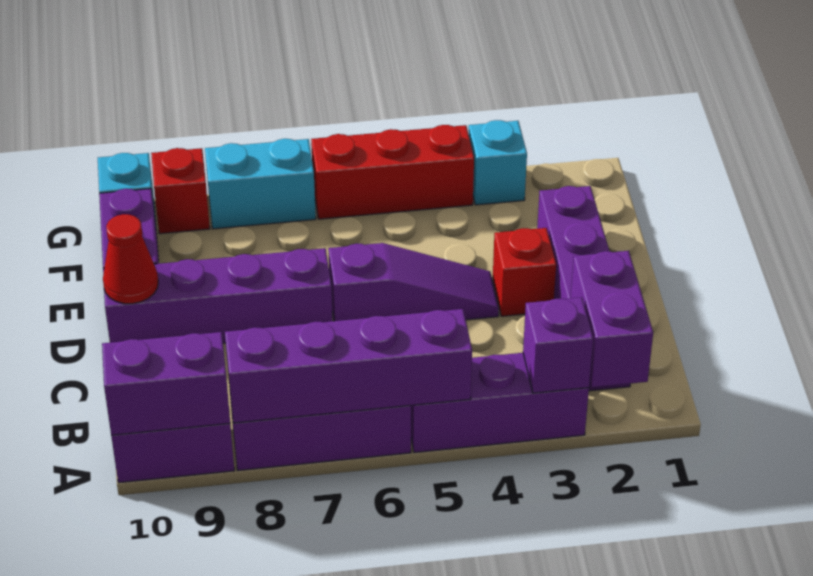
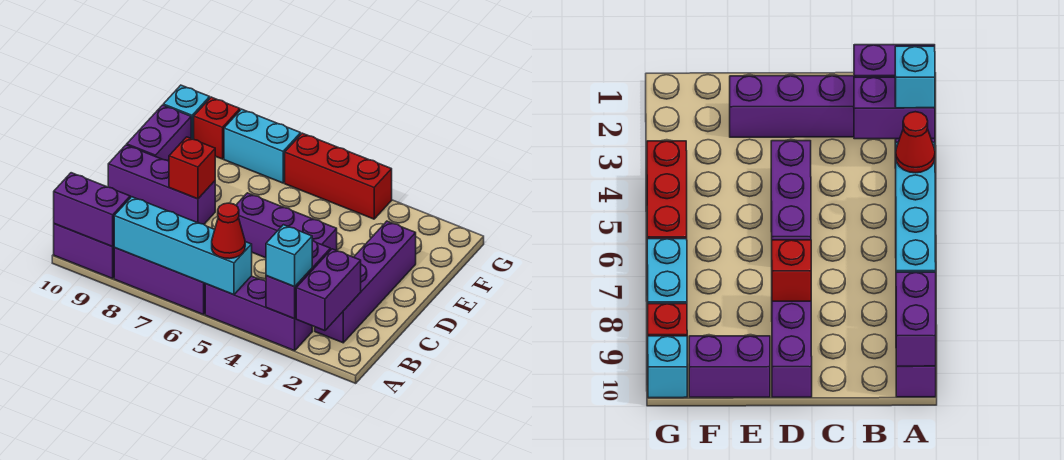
purple brick A3 level 2 -> purple brick A3:B3 level 2
purple brick A5:A8 level 2 -> cyan brick A5:A8 level 2
red brick D3 level 1 -> red brick D8 level 2
purple slope D4:D6 level 1 top 6 -> purple brick D4:D6 level 1
purple brick D7:D10 level 1 -> purple brick D8:D10 level 1
red cone D10 level 2 -> red cone A5 level 3
cyan brick G3 level 1 -> cyan brick A3 level 3

